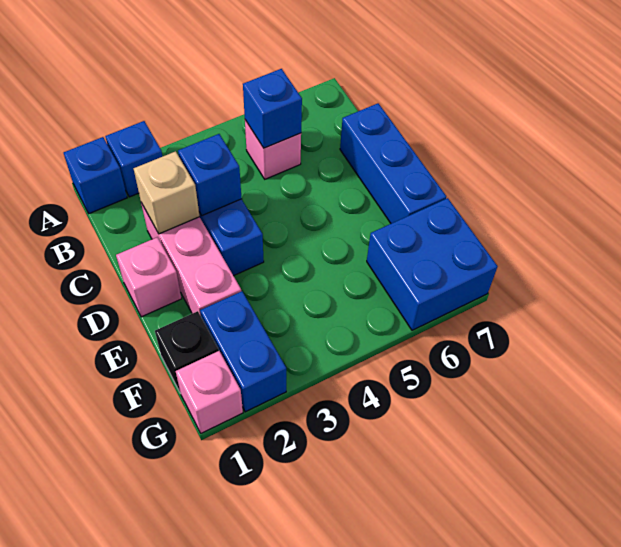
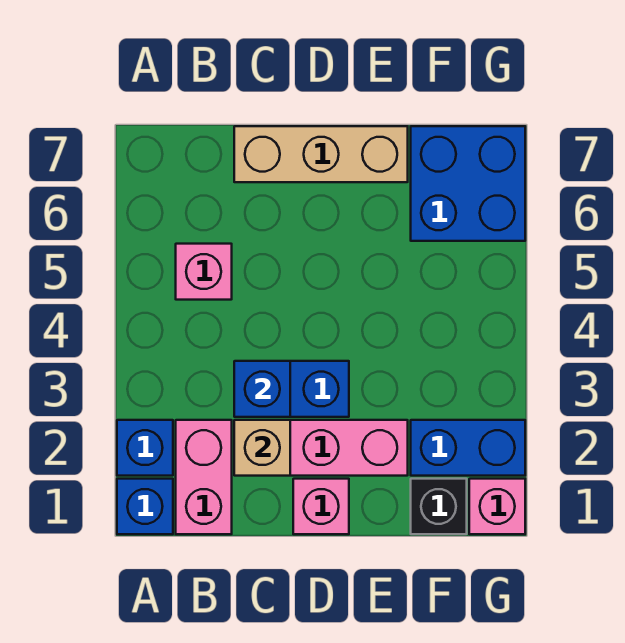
none -> pink brick B1:B2 level 1
blue brick B5 level 2 -> none
blue brick C7:E7 level 1 -> tan brick C7:E7 level 1

